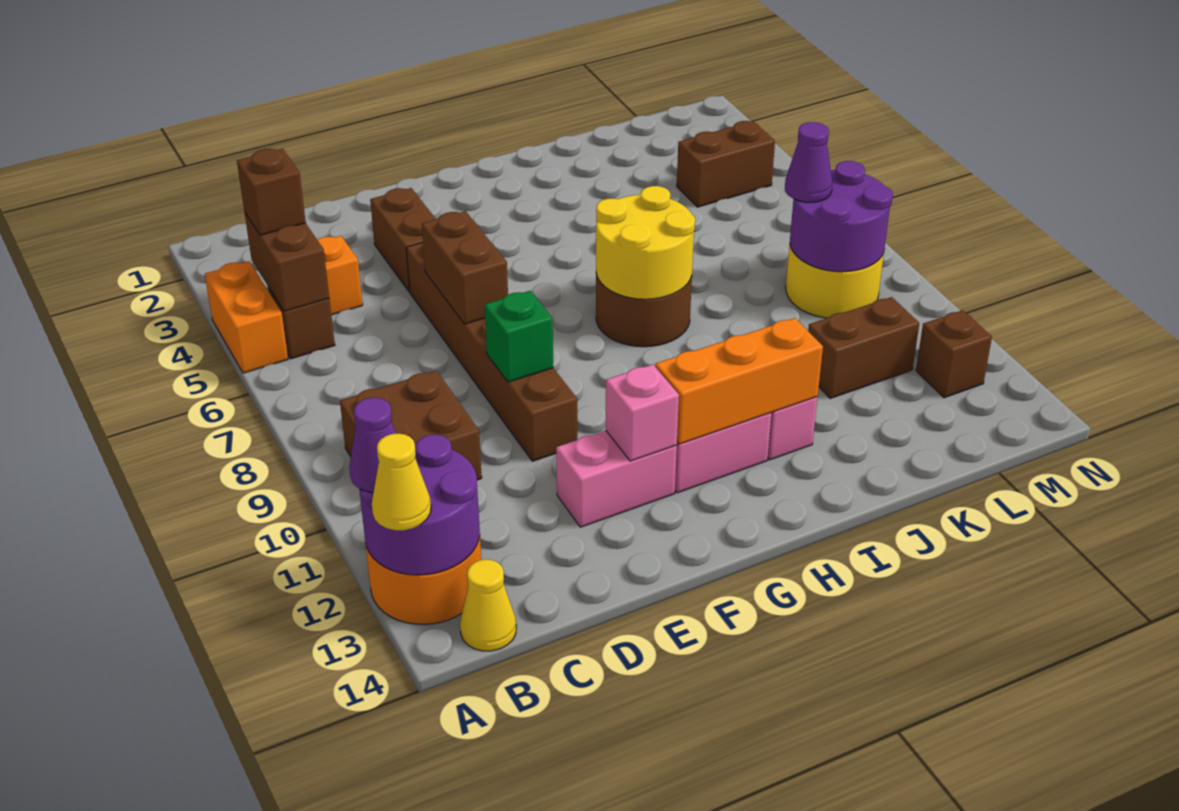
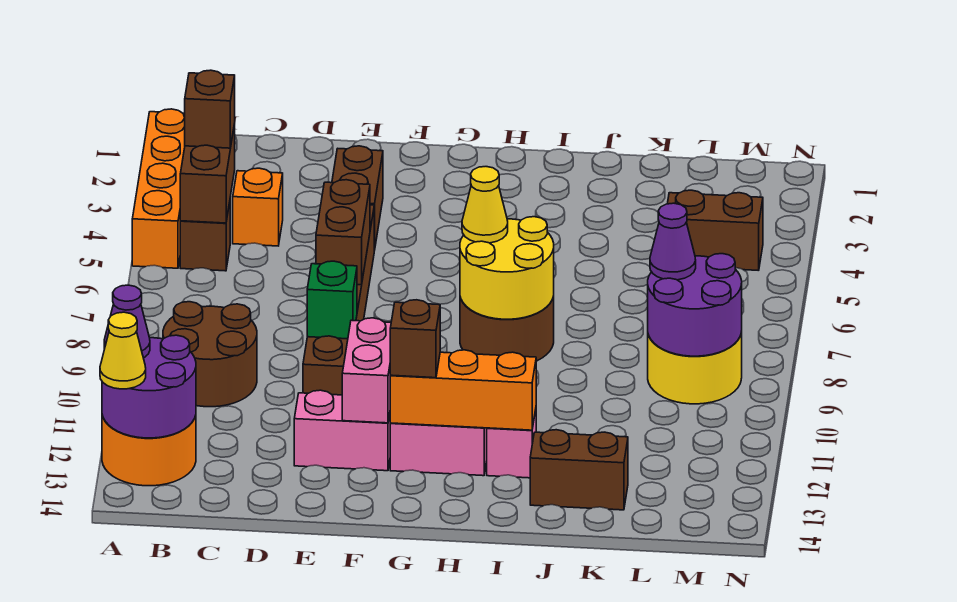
orange brick A4:A5 level 1 -> orange brick A2:A5 level 1
brown brick B9:C10 level 1 -> brown round brick B9:C10 level 1
yellow cone B14 level 1 -> yellow cone H7 level 3
pink brick F12 level 2 -> pink brick F11:F12 level 2
brown brick K11:L11 level 1 -> brown brick J13:K13 level 1
brown brick M12 level 1 -> brown brick G12 level 3

